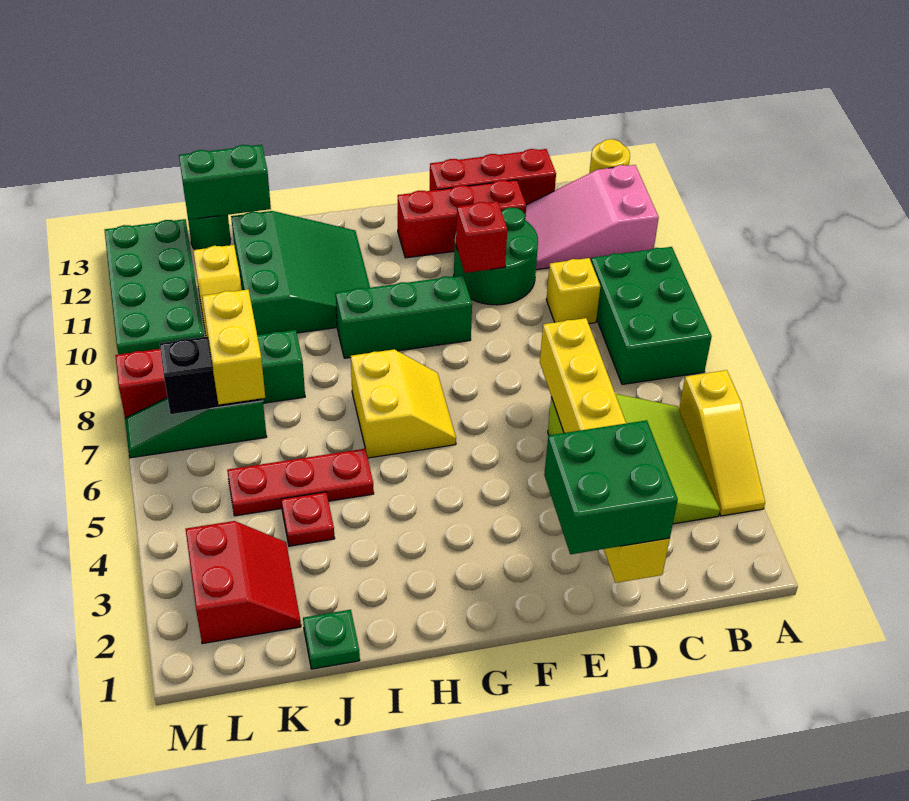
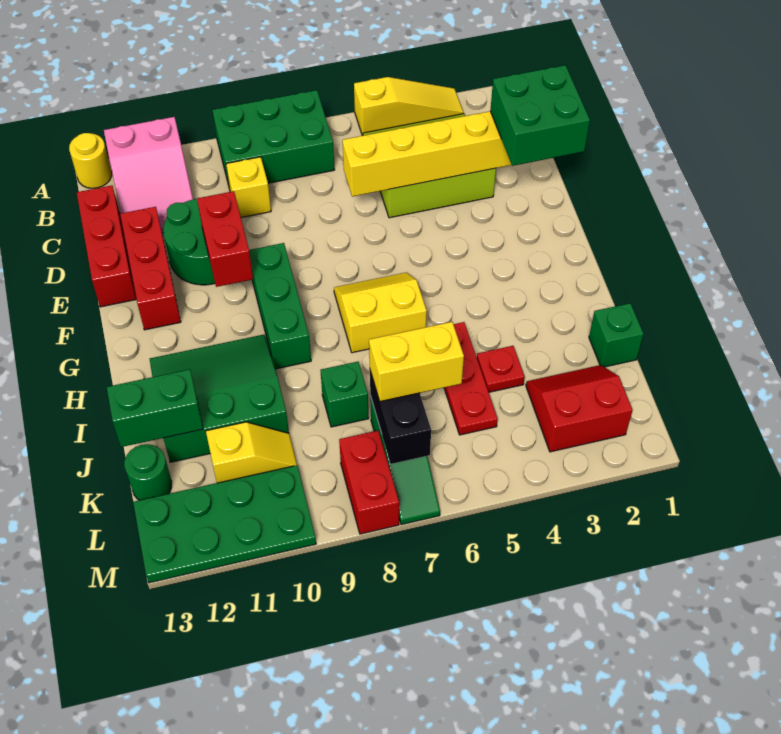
red brick E10 level 2 -> red brick E10:F10 level 2
green plate J1 level 1 -> green brick J1 level 1
green brick J13:K13 level 2 -> green brick J12:J13 level 2

